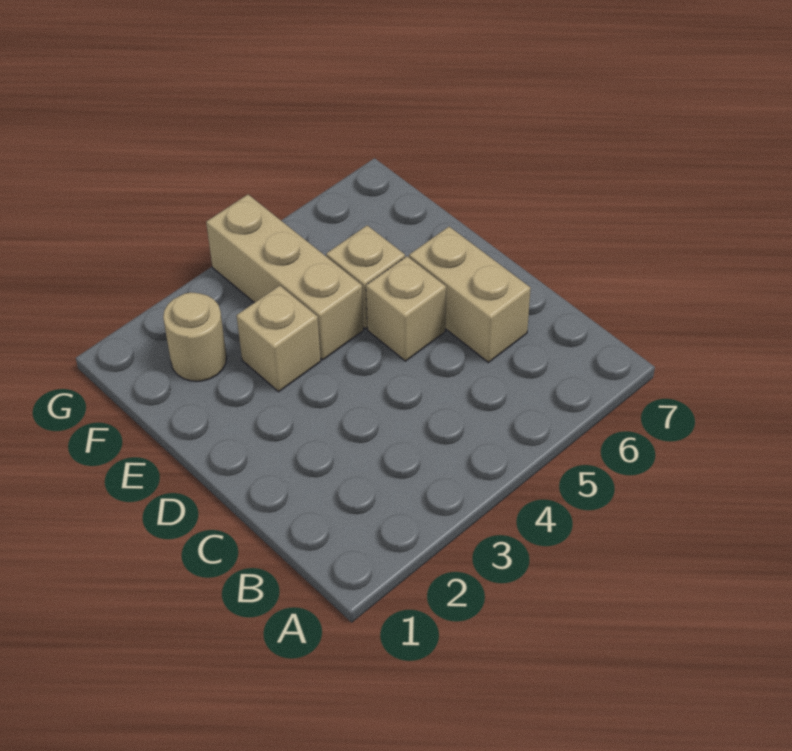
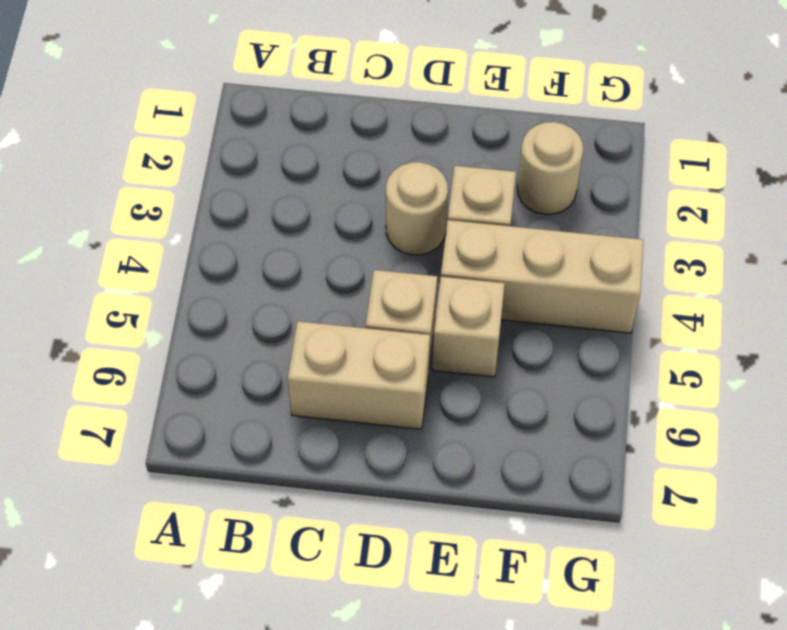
none -> tan round brick D3 level 1

